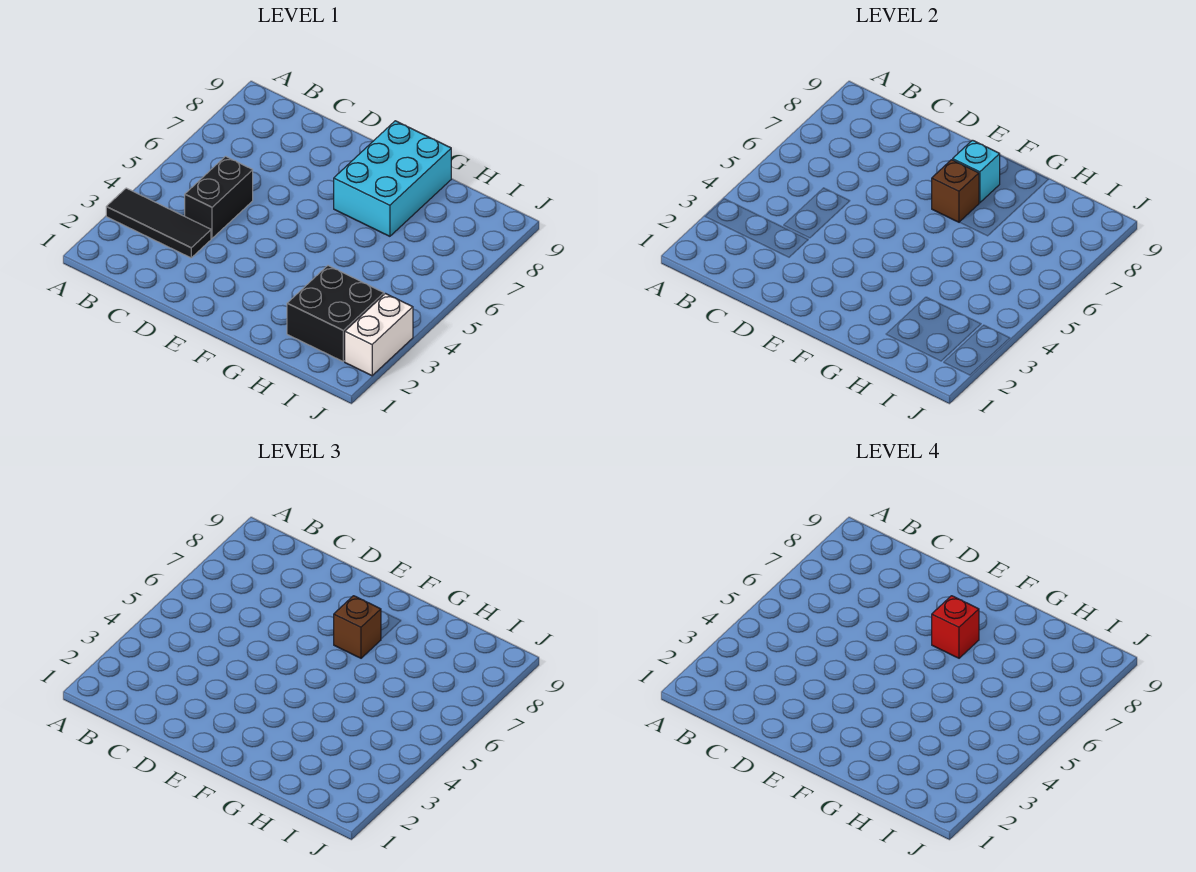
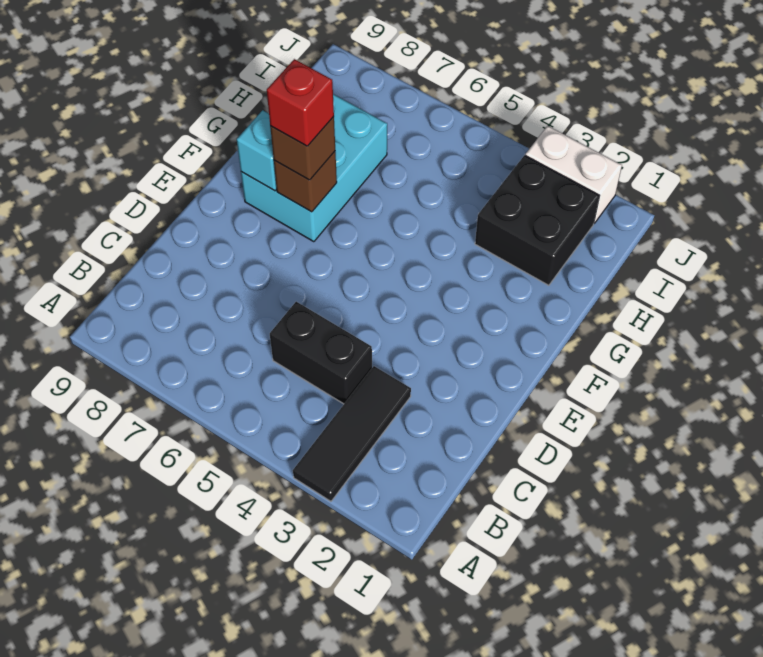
cyan brick F7:G9 level 1 -> cyan brick F7:H8 level 1

